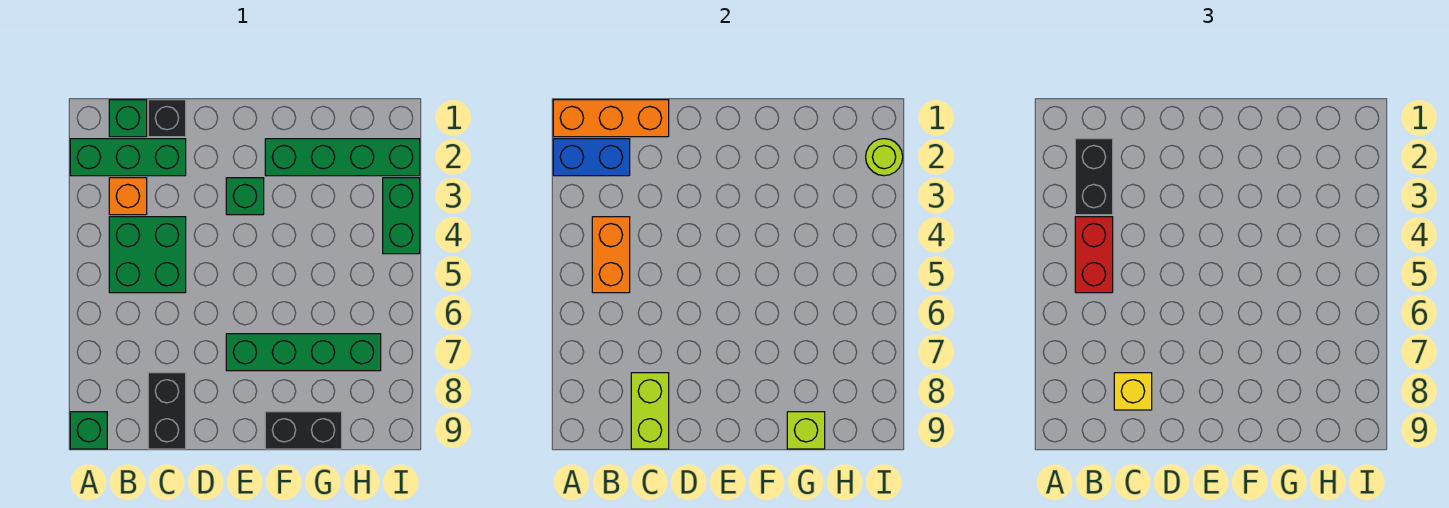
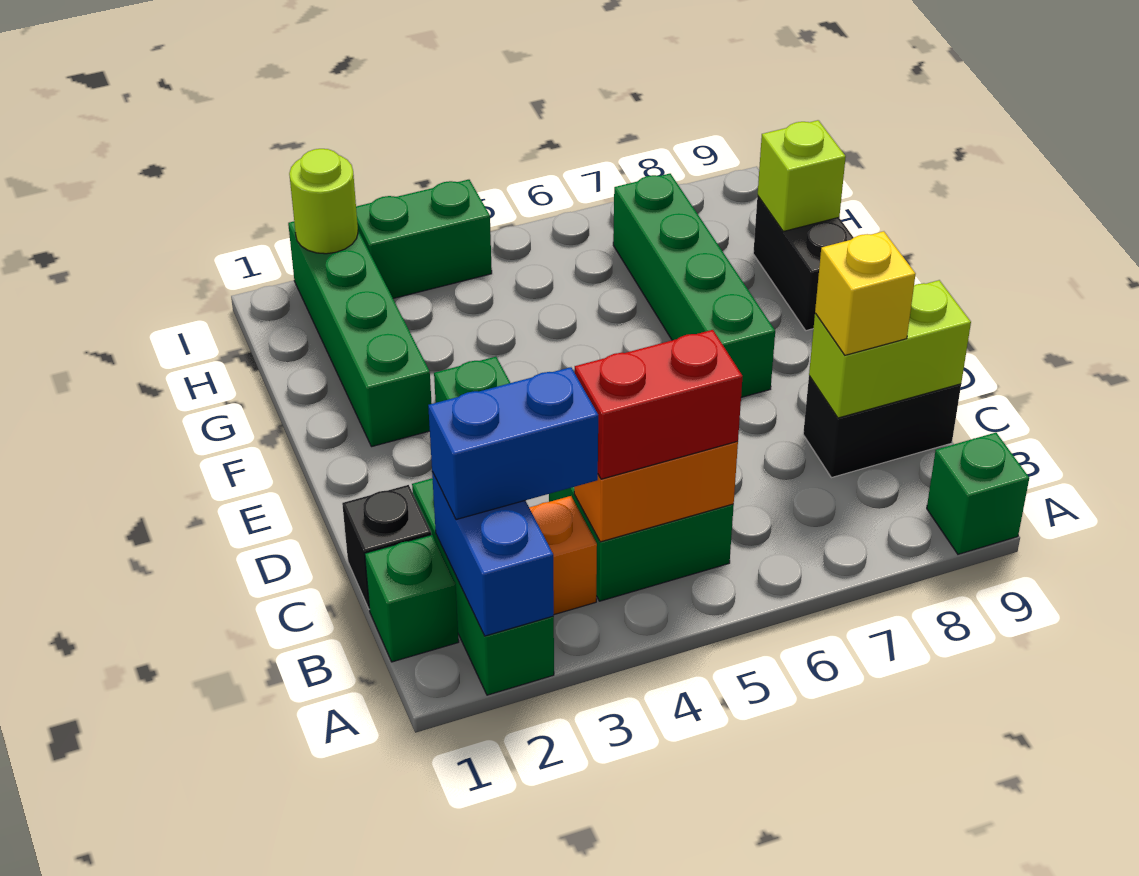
orange brick A1:C1 level 2 -> none
black brick B2:B3 level 3 -> blue brick B2:B3 level 3

